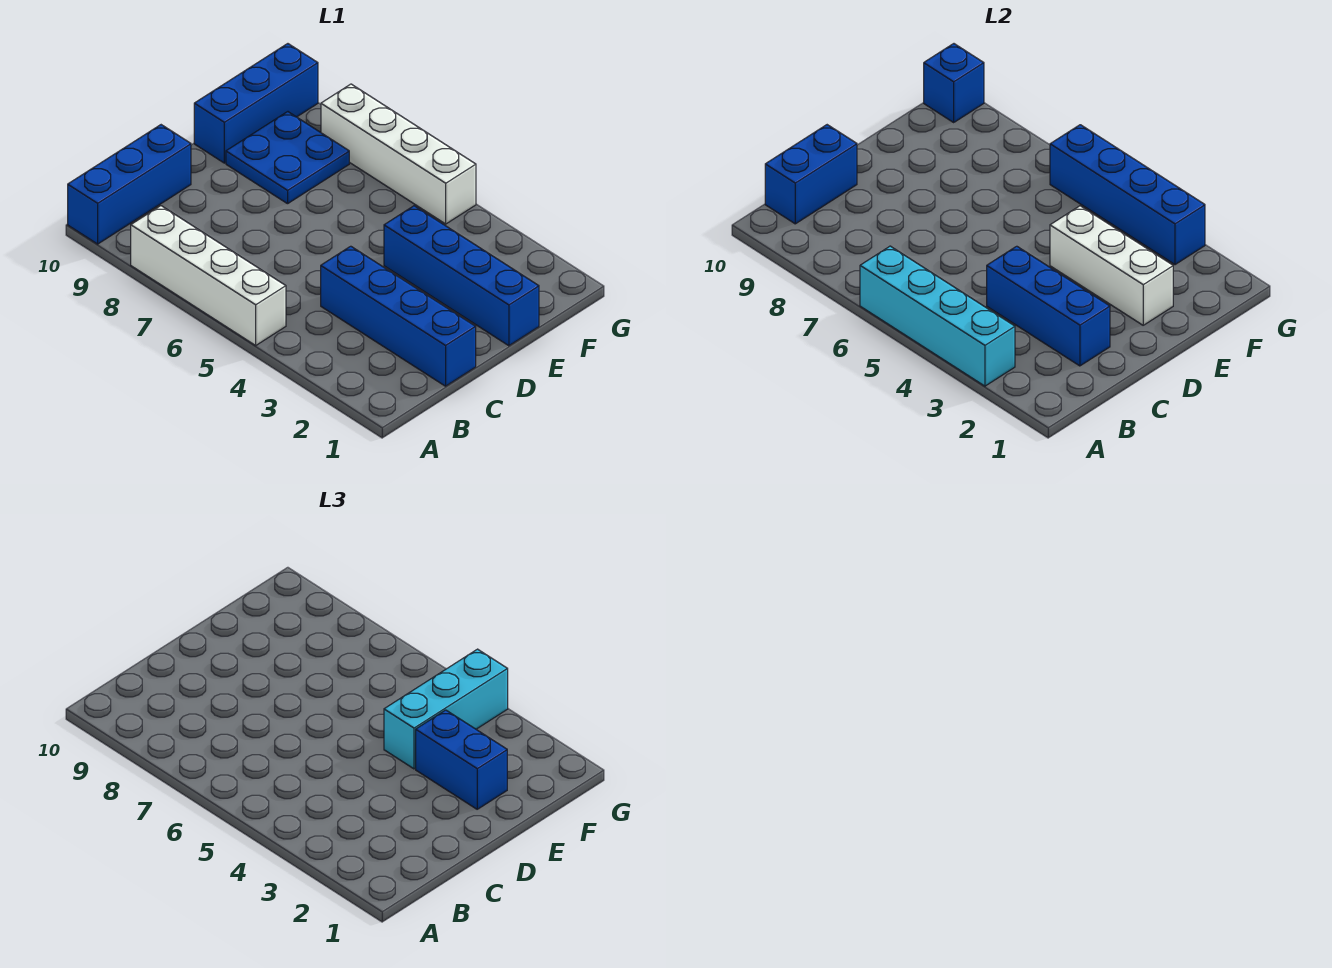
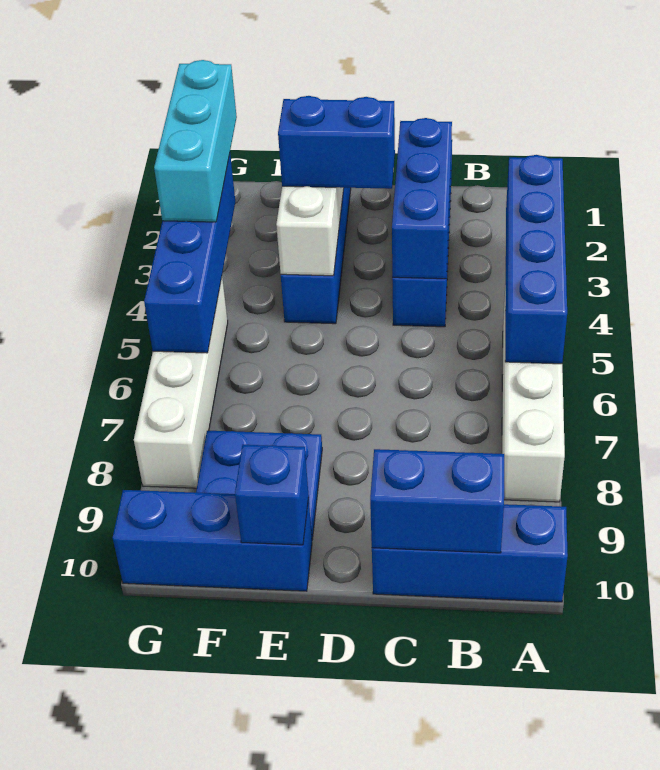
cyan brick A3:A6 level 2 -> blue brick A3:A6 level 2
blue brick E2:E3 level 3 -> blue brick D3:E3 level 3
cyan brick E4:G4 level 3 -> cyan brick G2:G4 level 3
blue brick G10 level 2 -> blue brick E10 level 2

